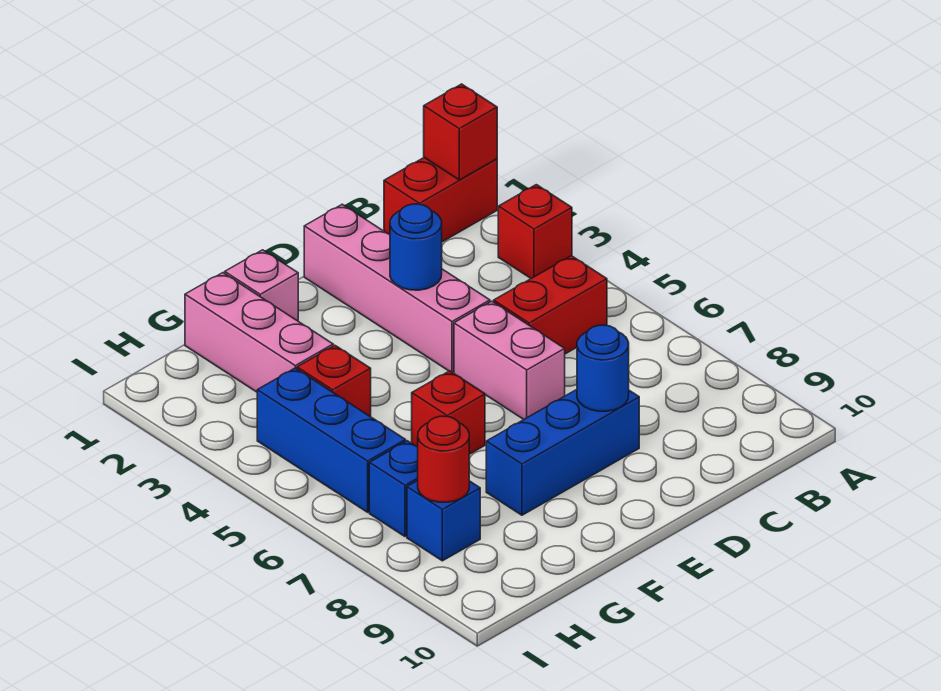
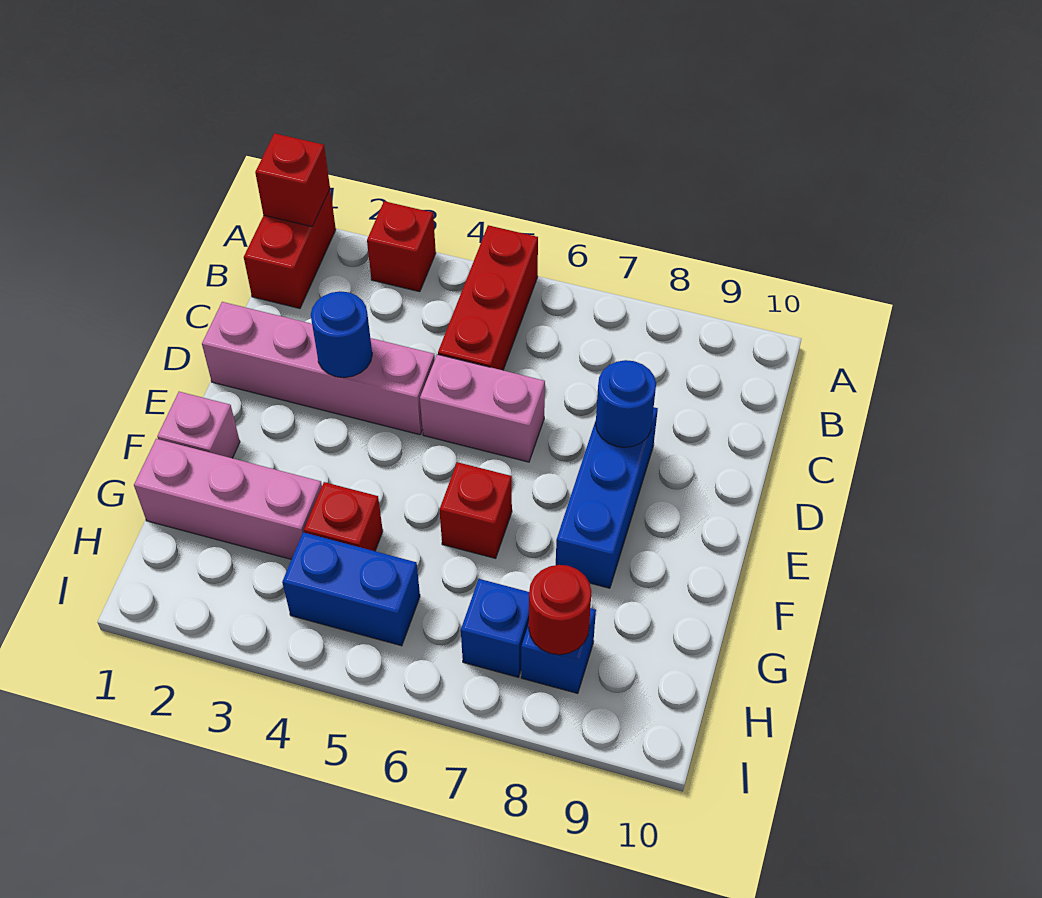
red brick B5:C5 level 1 -> red brick A5:C5 level 1
blue brick H4:H6 level 1 -> blue brick H4:H5 level 1

